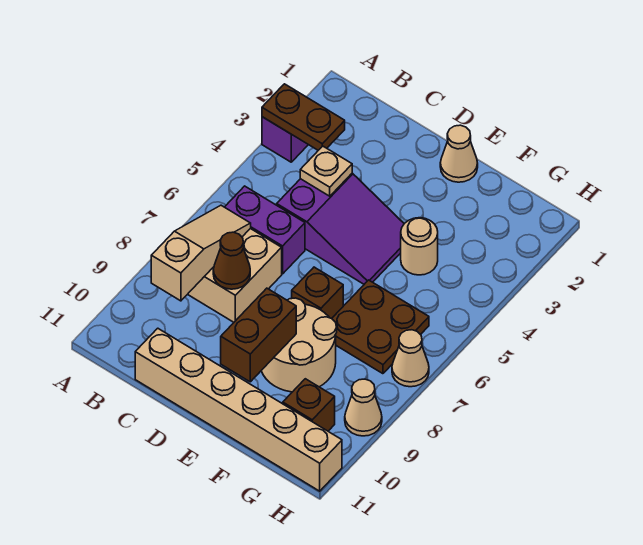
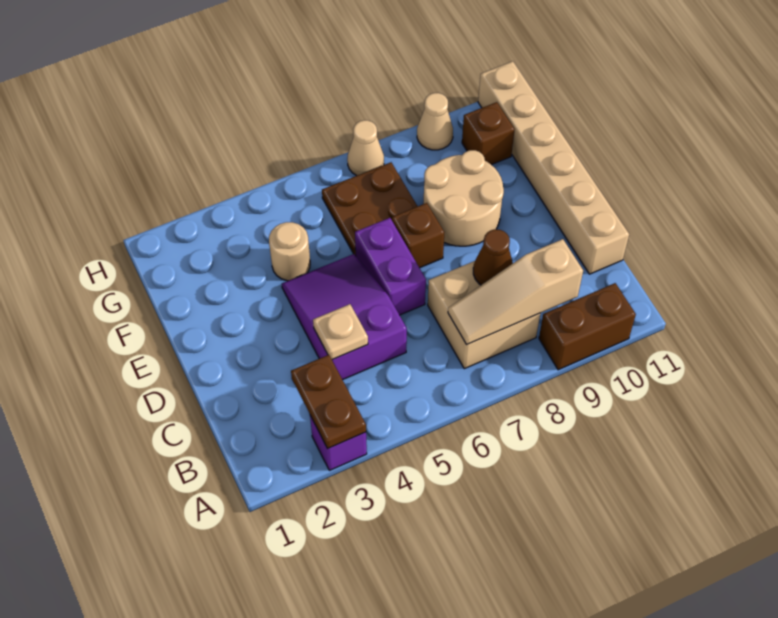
purple brick B6:C6 level 1 -> purple brick D6:E6 level 1
tan cone E1 level 1 -> none
brown brick E9:E10 level 2 -> brown brick A9:A10 level 1

